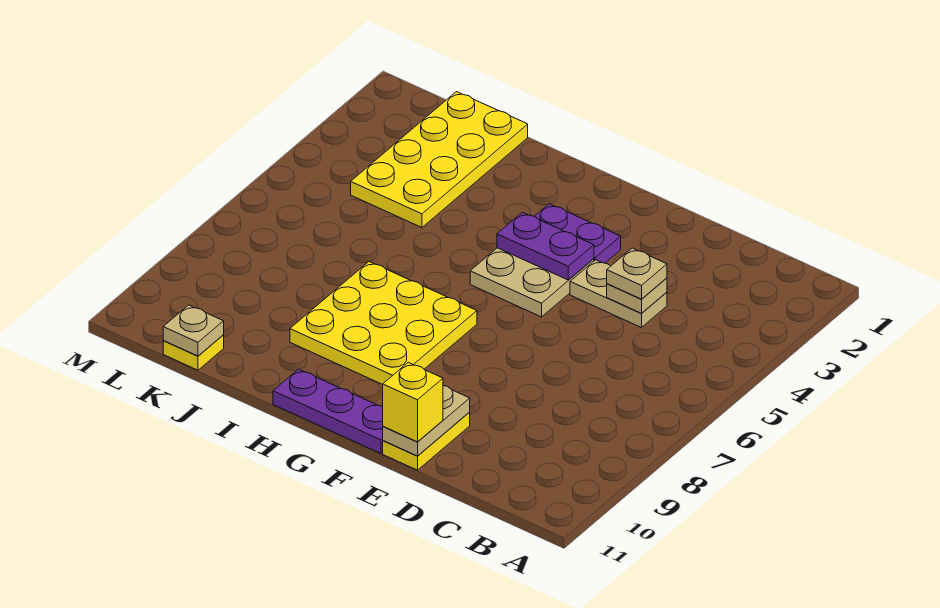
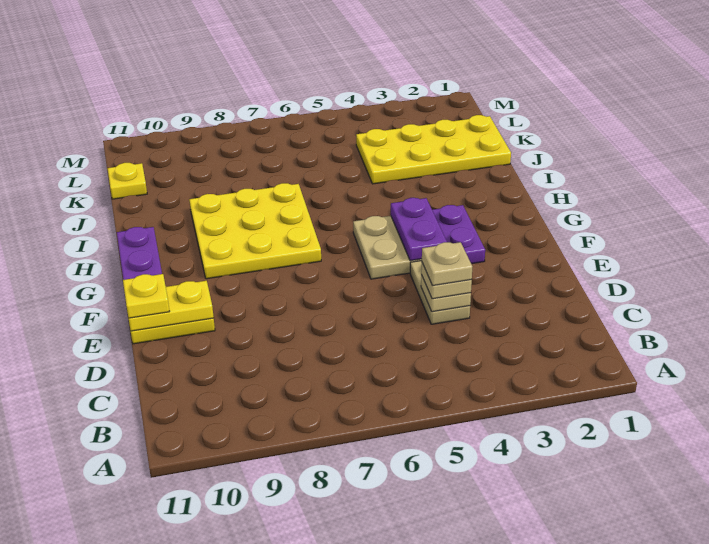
tan plate E10:E11 level 2 -> yellow plate E10:E11 level 2
yellow brick E11 level 3 -> yellow plate E11 level 3
tan plate K11 level 2 -> tan plate D4 level 4

